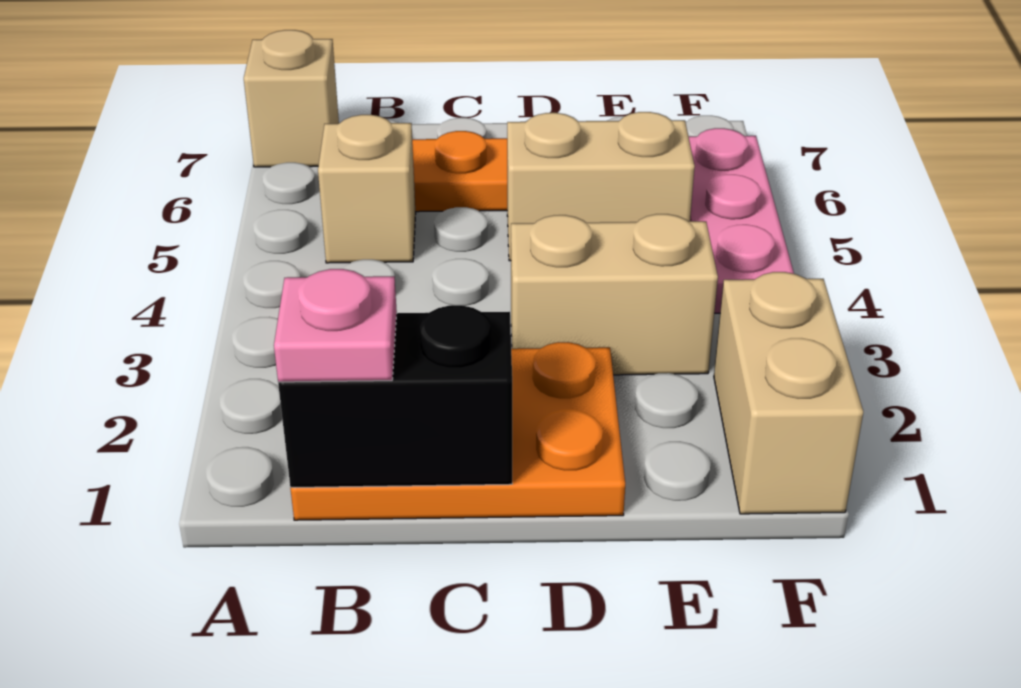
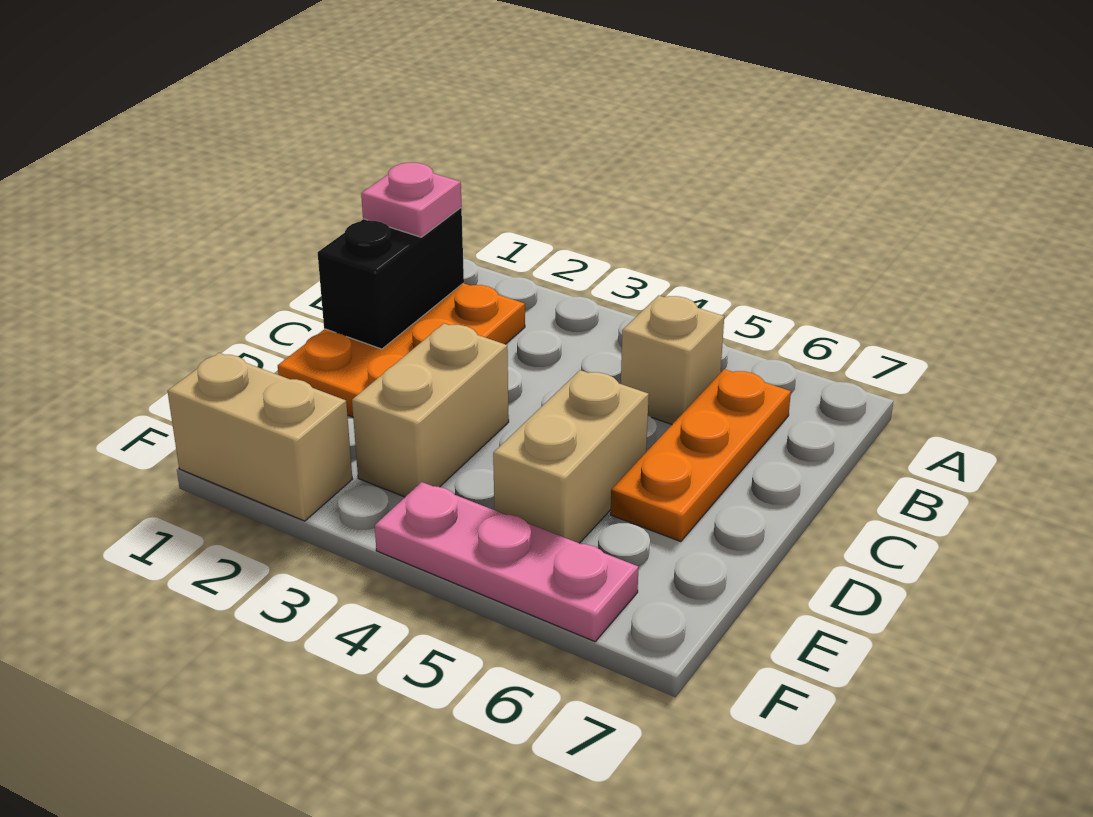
tan brick A7 level 1 -> none

